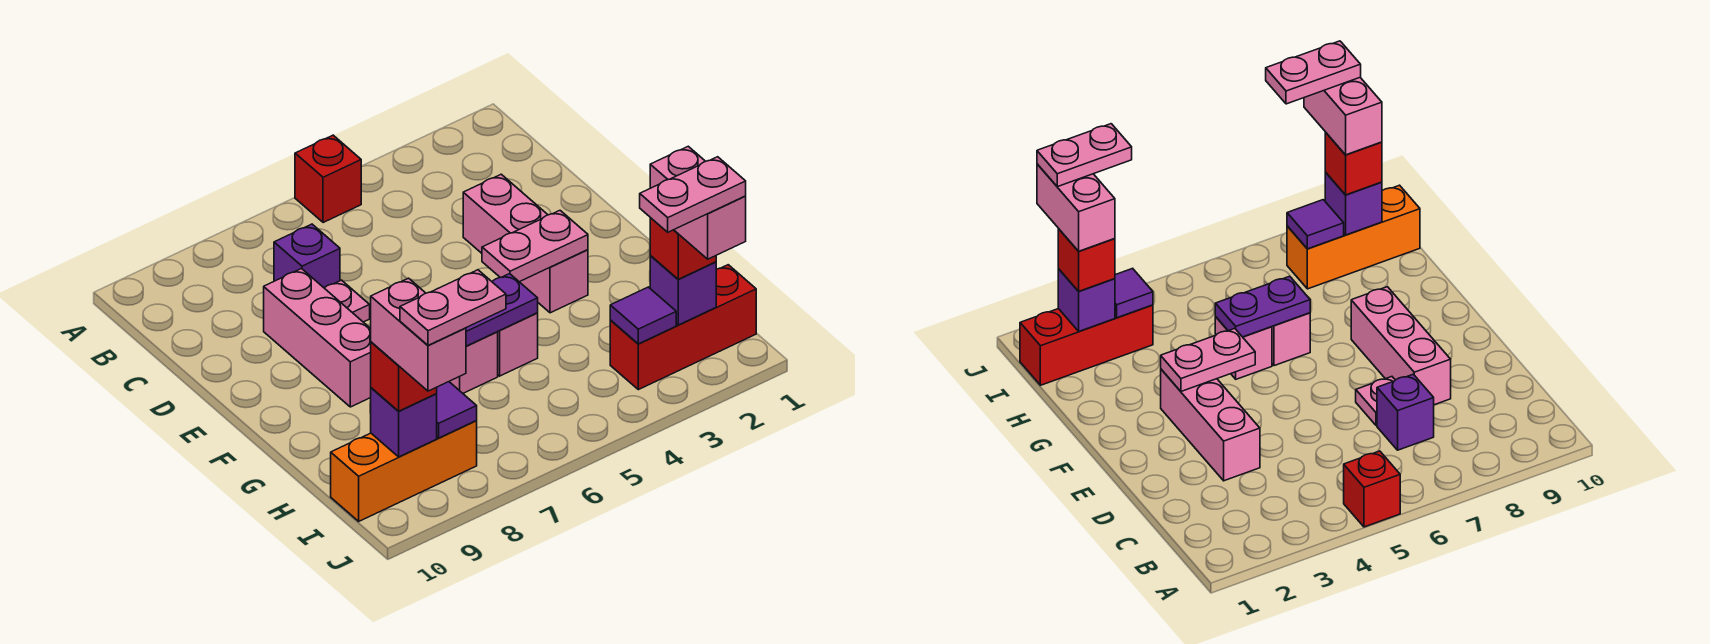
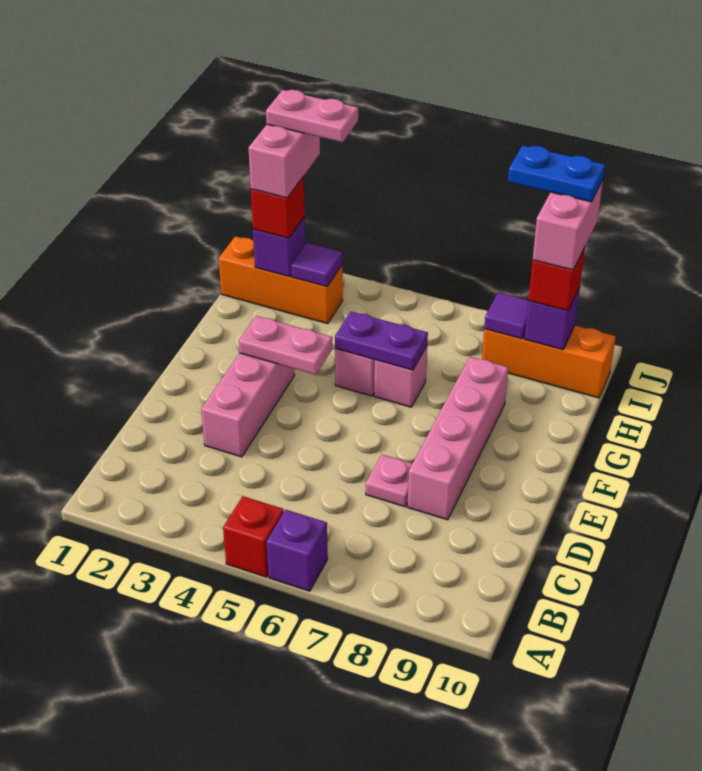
purple brick C7 level 1 -> purple brick A6 level 1
pink brick D8:F8 level 1 -> pink brick D8:G8 level 1
red brick I1:I3 level 1 -> orange brick I1:I3 level 1
pink plate J8:J9 level 5 -> blue plate J8:J9 level 5

